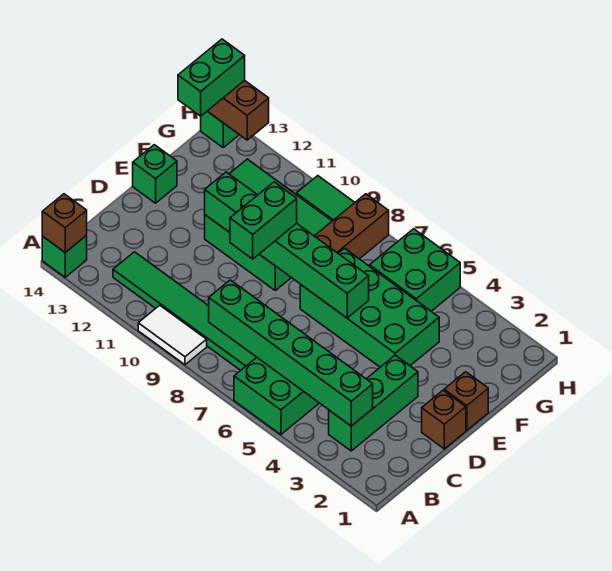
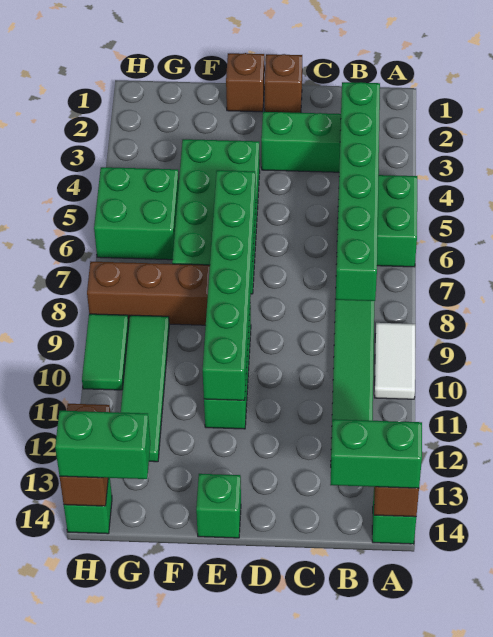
green brick D9:E9 level 3 -> green brick A14:B14 level 3

